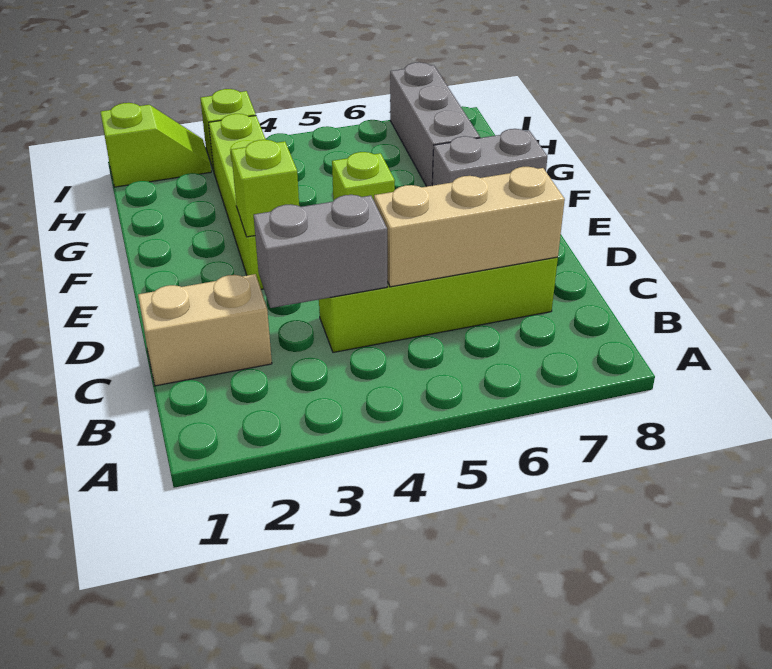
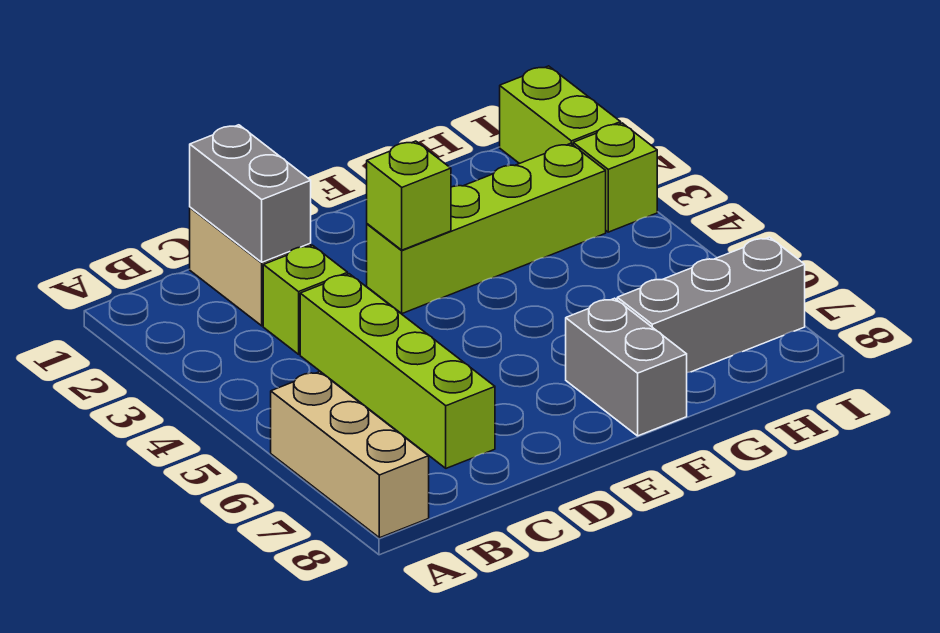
grey brick C3:C4 level 2 -> grey brick C1:C2 level 2
tan brick C5:C7 level 2 -> tan brick A6:A8 level 1
lime brick F5 level 1 -> lime brick C3 level 1
lime slope I1:I2 level 1 top 1 -> lime brick I1:I2 level 1

